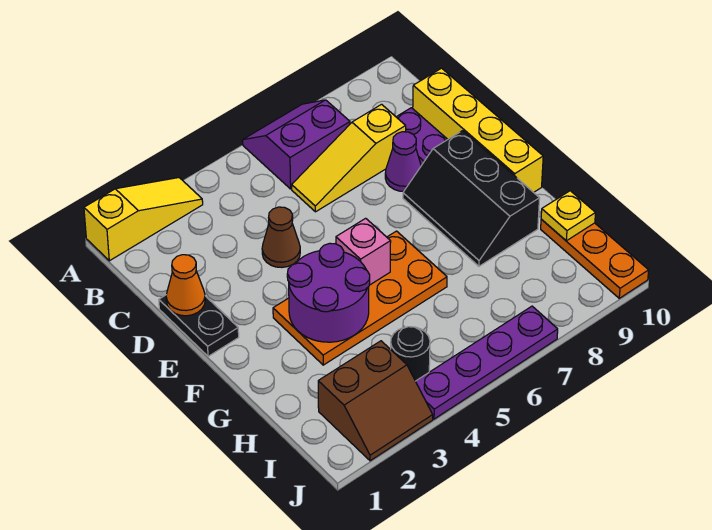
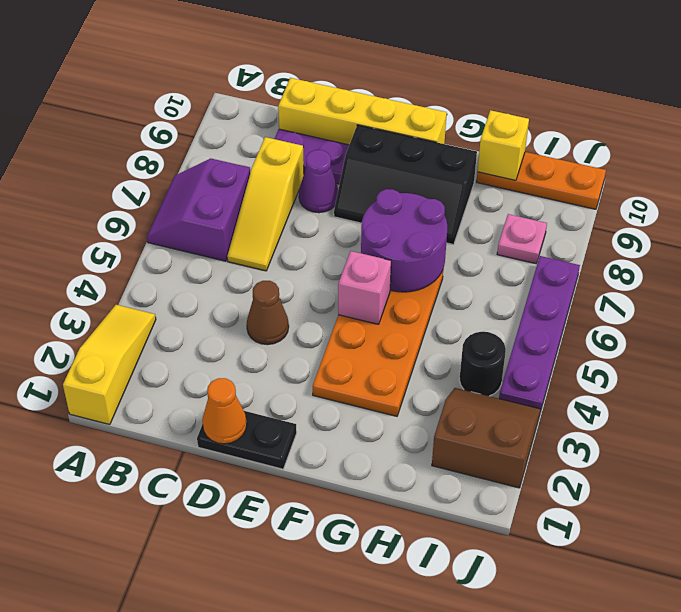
purple round brick F3:G4 level 2 -> purple round brick F6:G7 level 2
yellow plate H10 level 2 -> yellow brick H10 level 2
brown slope I2:J3 level 1 top I -> brown slope I2:J3 level 1 top 2
none -> pink plate I8 level 1

